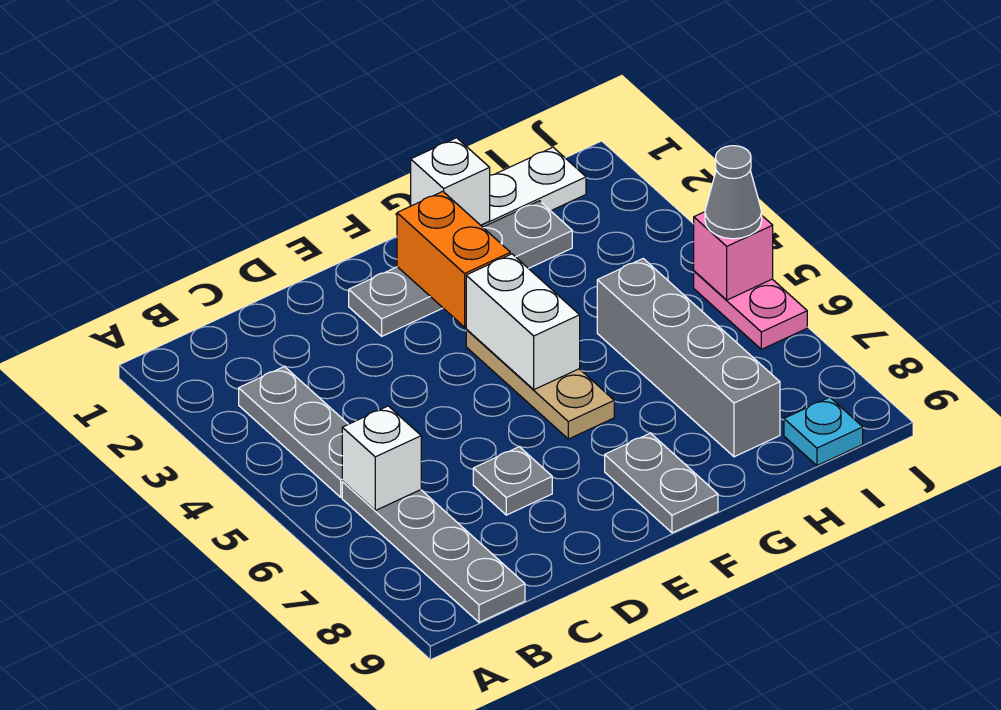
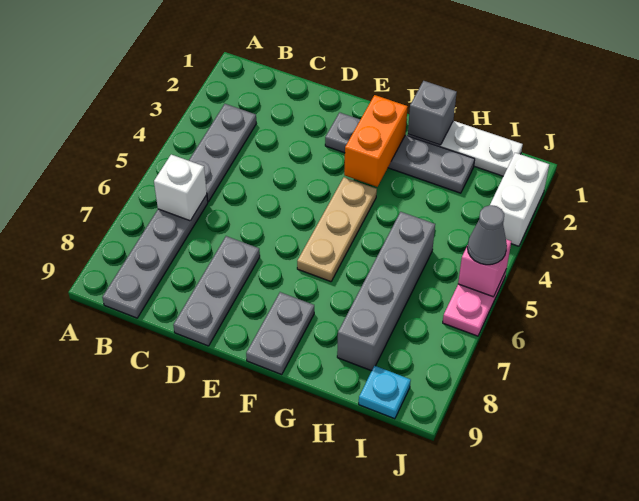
grey plate D7 level 1 -> grey plate D7:D9 level 1
white brick F4:F5 level 2 -> white brick J2:J3 level 1
white brick G1 level 2 -> grey brick G1 level 2

